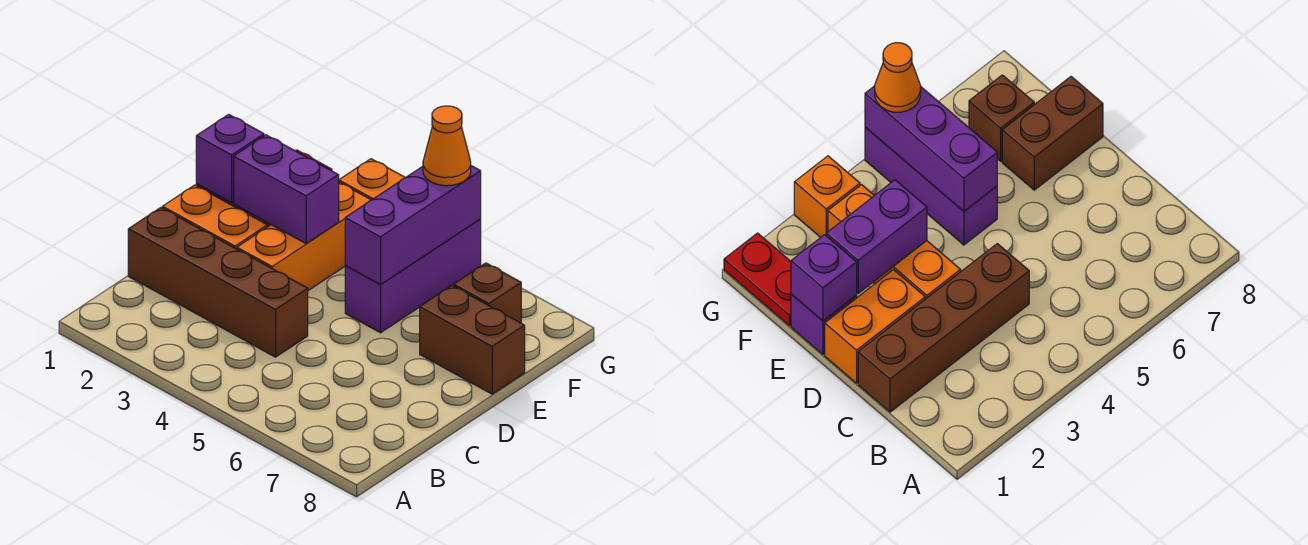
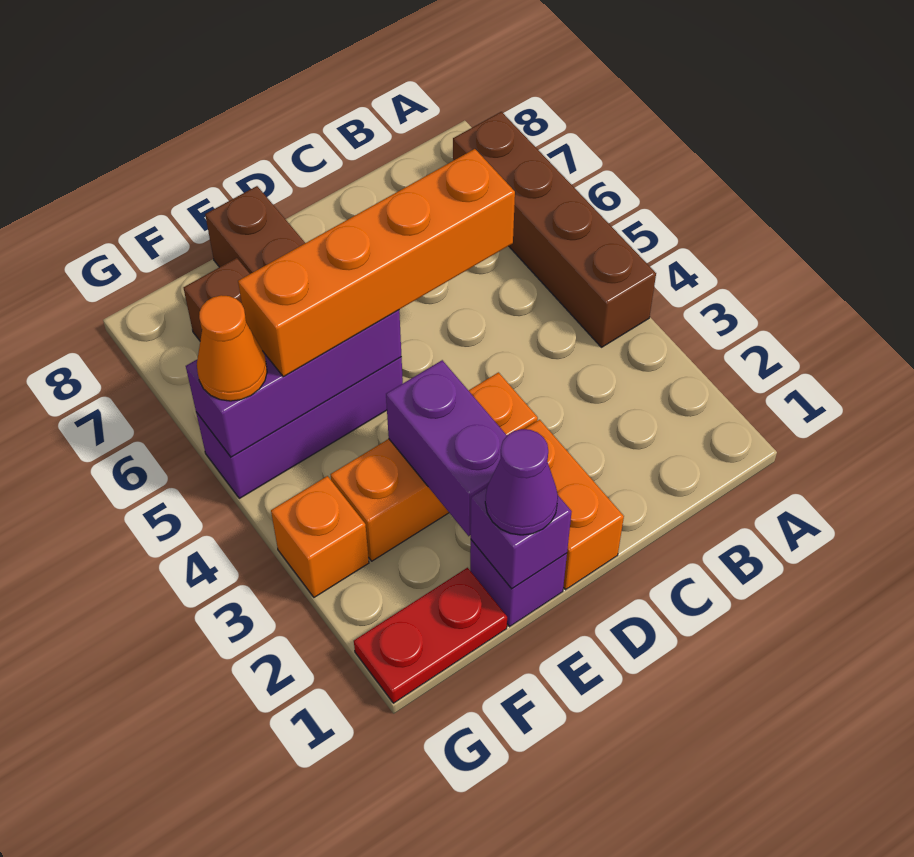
brown brick C1:C4 level 1 -> brown brick A4:A7 level 1
none -> orange brick C5:F5 level 3
none -> purple cone E1 level 3

